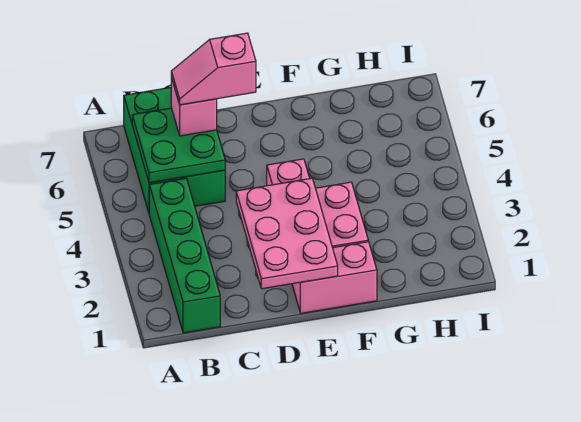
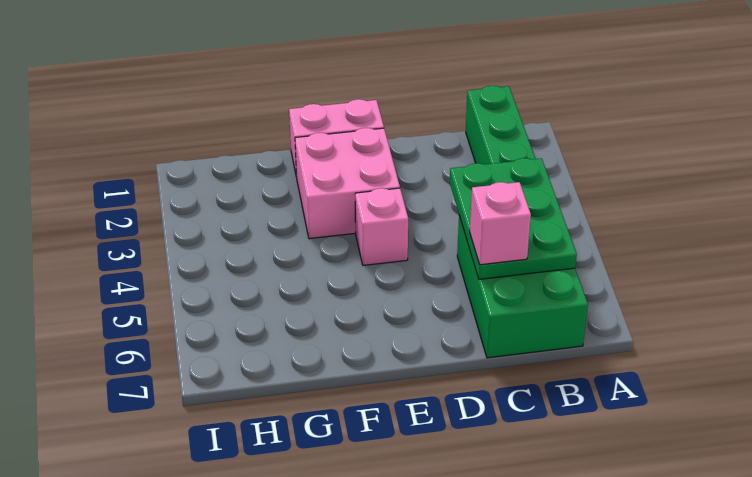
green plate B5:C6 level 2 -> green plate B4:C6 level 2
pink slope C6:D6 level 4 top D -> none
pink plate D1:E3 level 2 -> none

